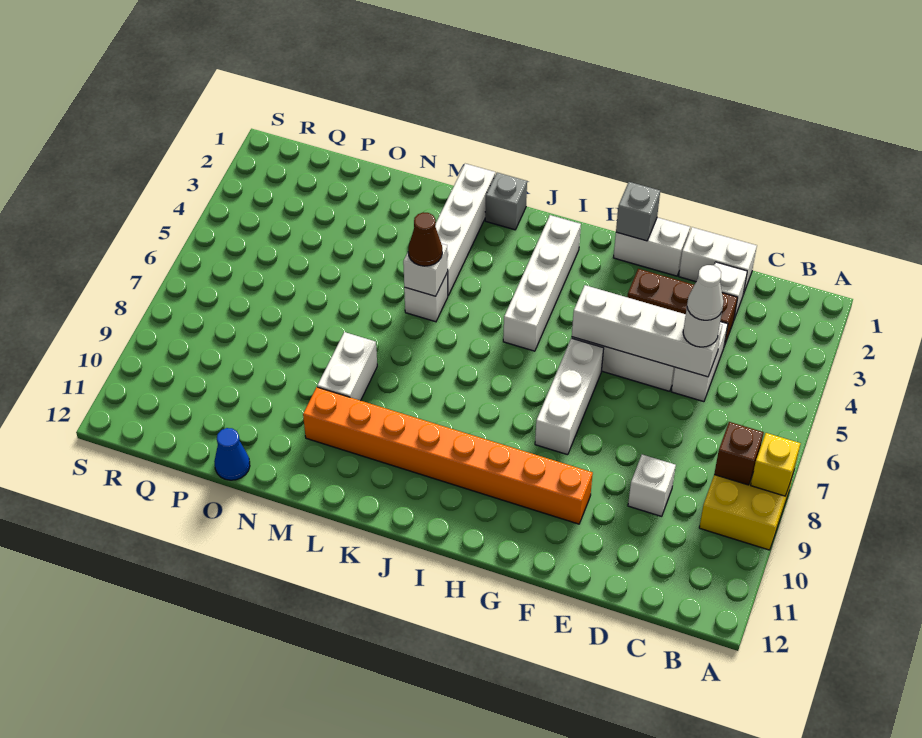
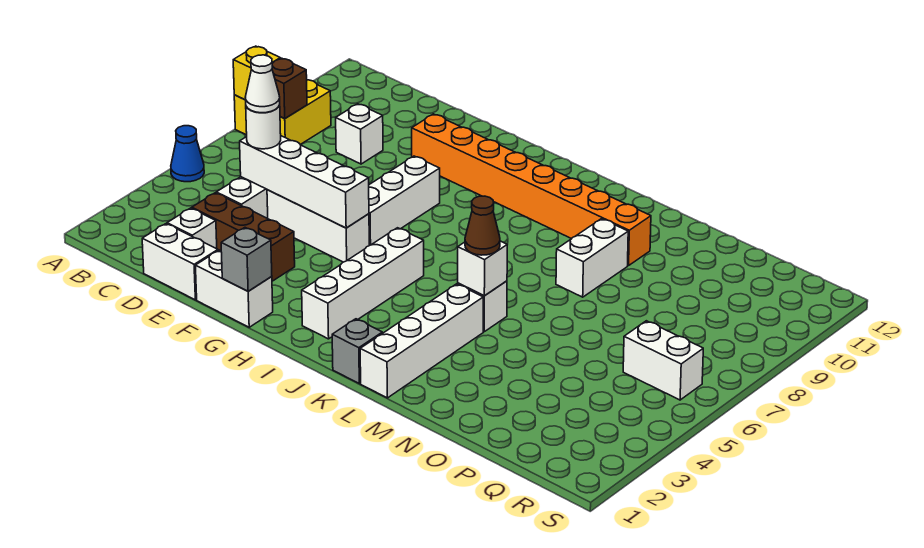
blue cone O12 level 1 -> blue cone A5 level 1
none -> white brick Q6:R6 level 1

